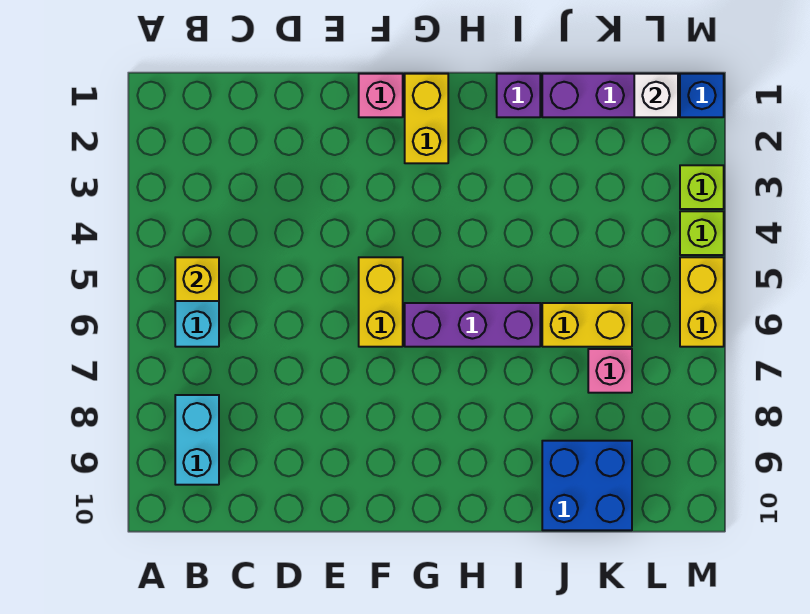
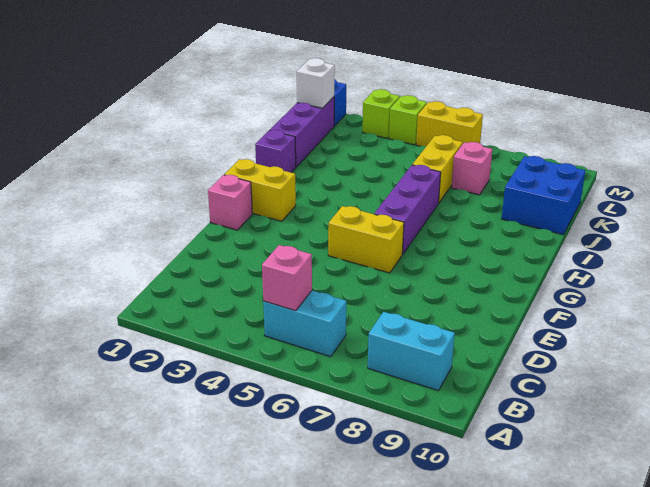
yellow brick B5 level 2 -> pink brick B5 level 2

